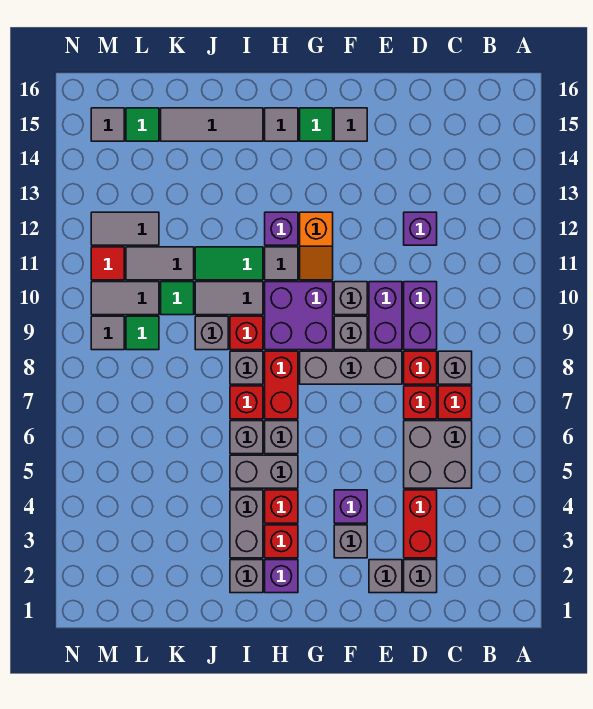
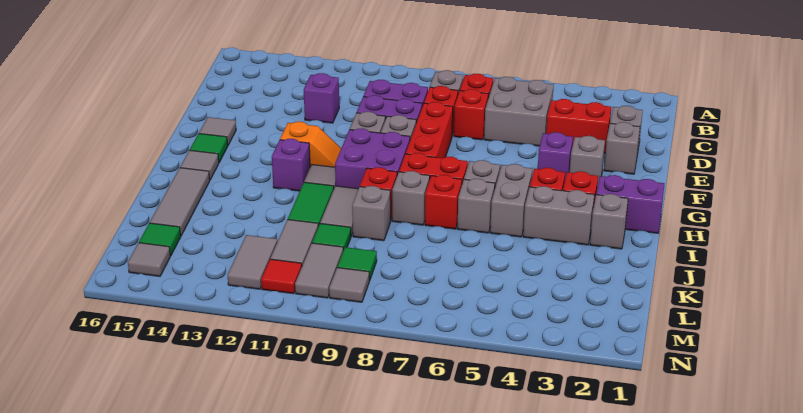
grey brick E8:G8 level 1 -> red brick E8:G8 level 1
purple brick H2 level 1 -> purple brick H1:H2 level 1

